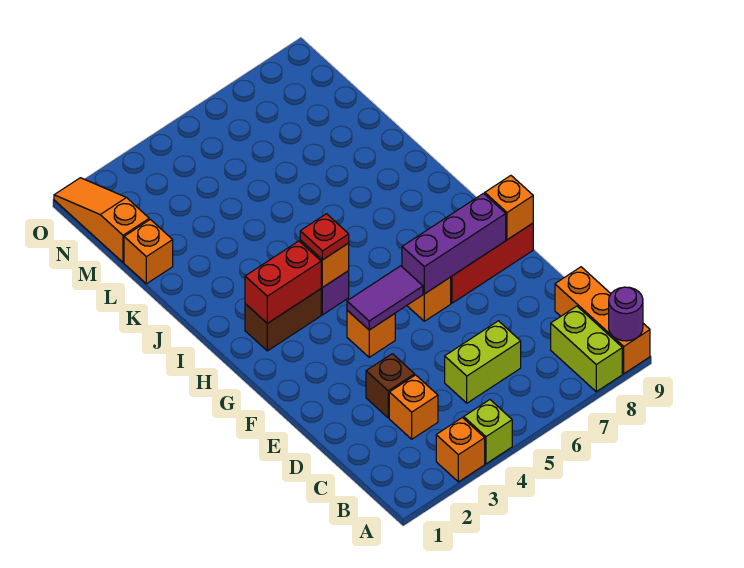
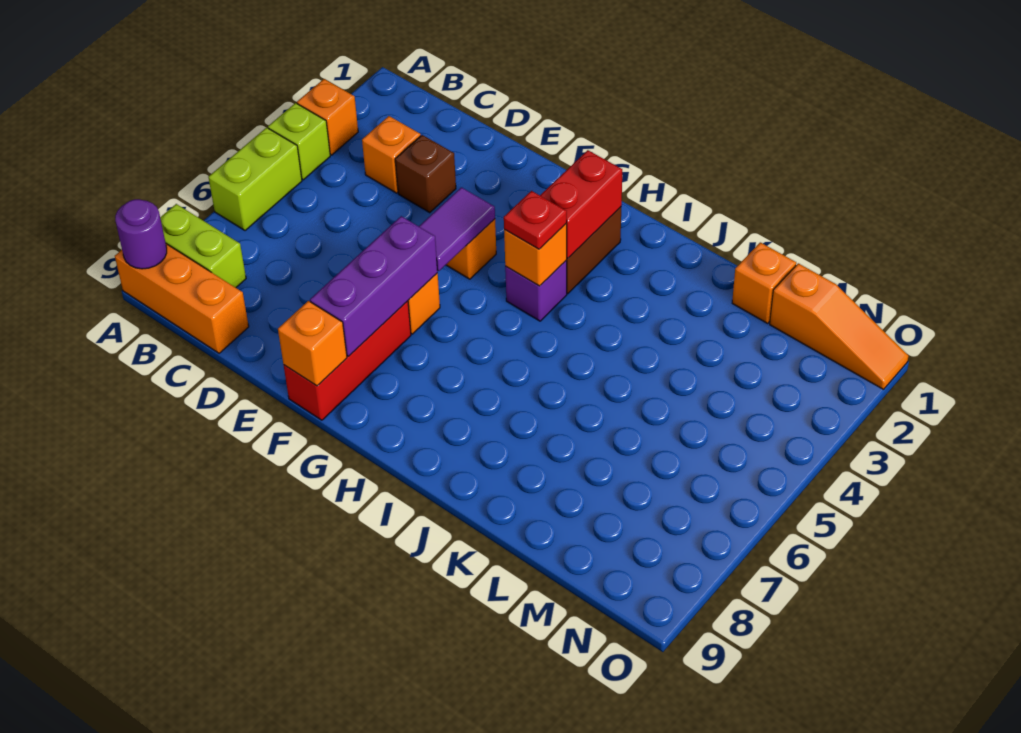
lime brick C5:C6 level 1 -> lime brick A5:A6 level 1

